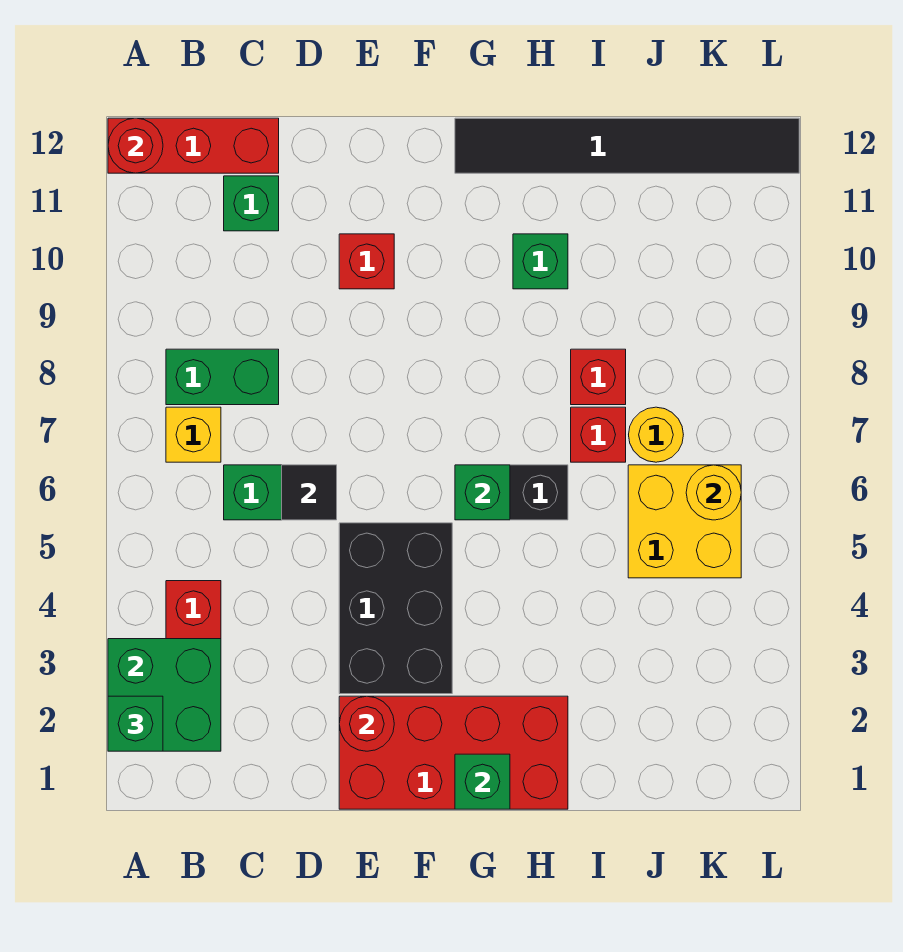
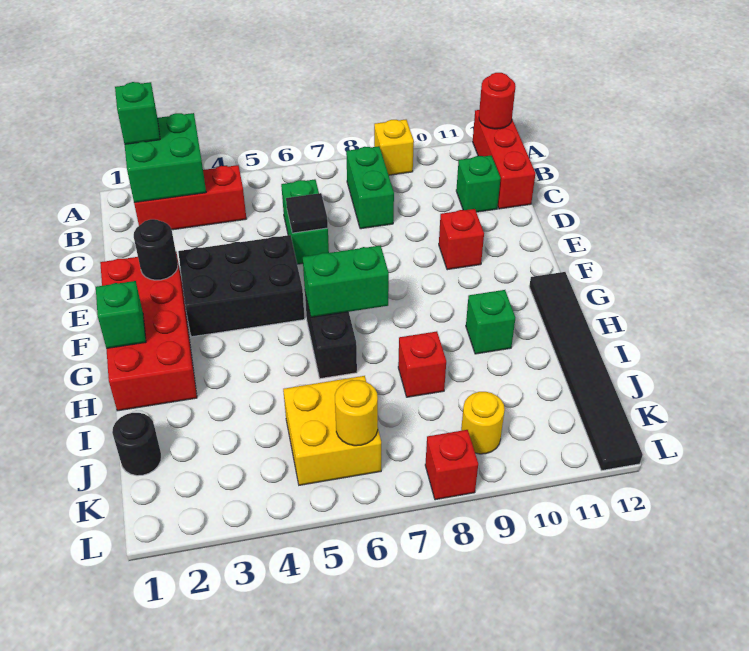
yellow brick B7 level 1 -> yellow brick A9 level 1
red round brick E2 level 2 -> black round brick E2 level 2
green brick G6 level 2 -> green brick G6:G7 level 2
red brick I7 level 1 -> red brick L8 level 1
none -> black round brick J1 level 1
yellow round brick J7 level 1 -> yellow round brick K9 level 1

